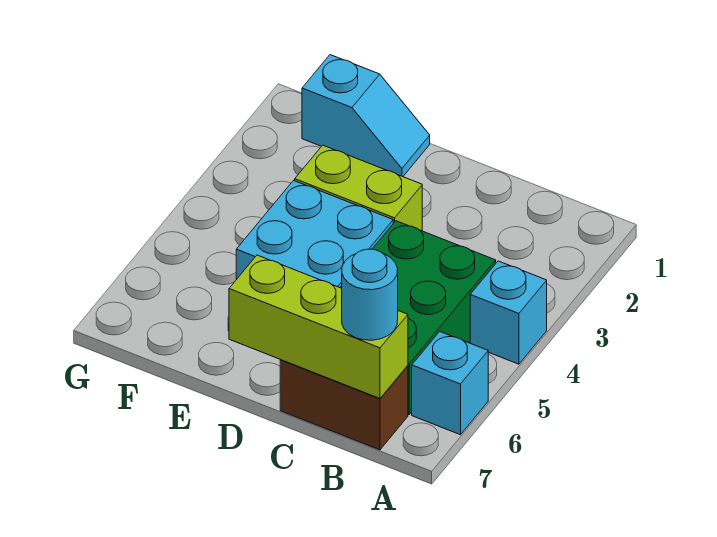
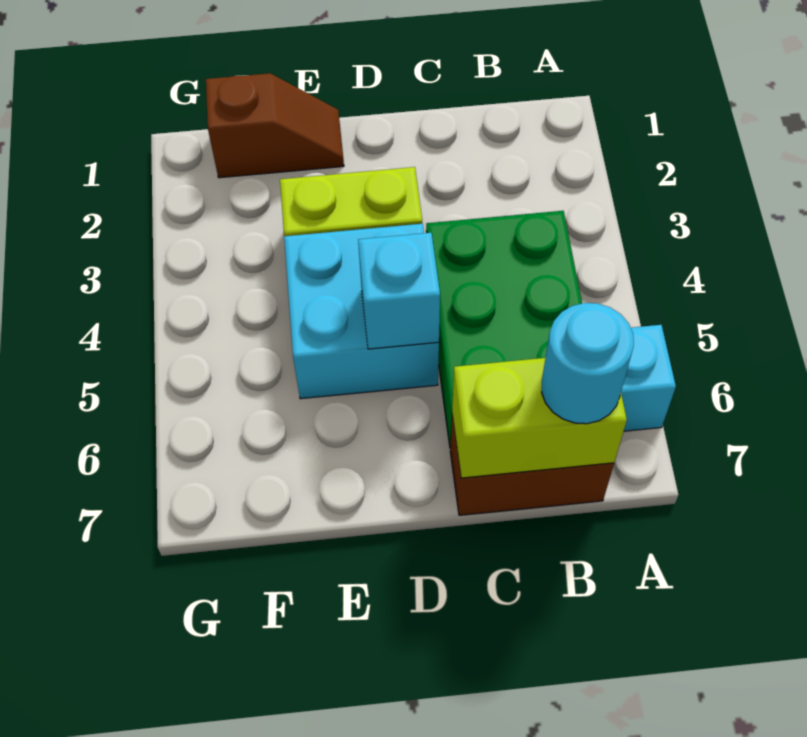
cyan brick A4 level 1 -> cyan brick D5 level 2
lime brick B7:D7 level 2 -> lime brick B7:C7 level 2
cyan slope E1:F1 level 1 top F -> brown slope E1:F1 level 1 top F

